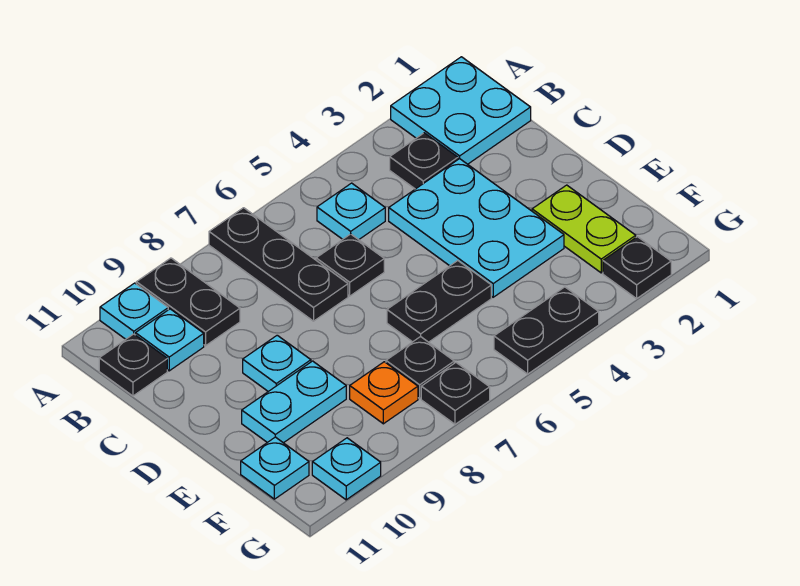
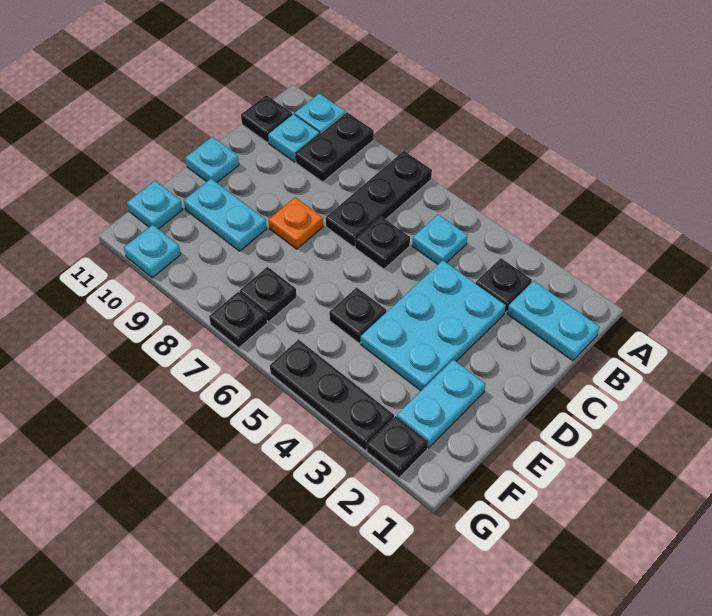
cyan plate A1:B2 level 1 -> cyan plate B1:B2 level 1
cyan plate D9 level 1 -> cyan plate D11 level 1
lime plate E2:F2 level 1 -> cyan plate E2:F2 level 1
black plate E5:E6 level 1 -> black plate E5 level 1
orange plate F8 level 1 -> orange plate D8 level 1
black plate G4:G5 level 1 -> black plate G3:G5 level 1

